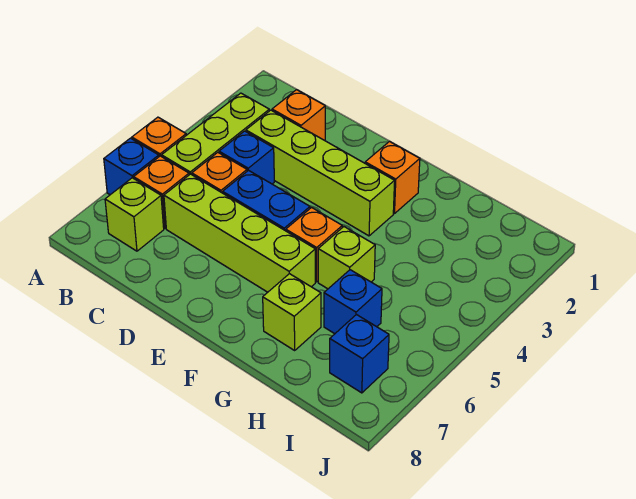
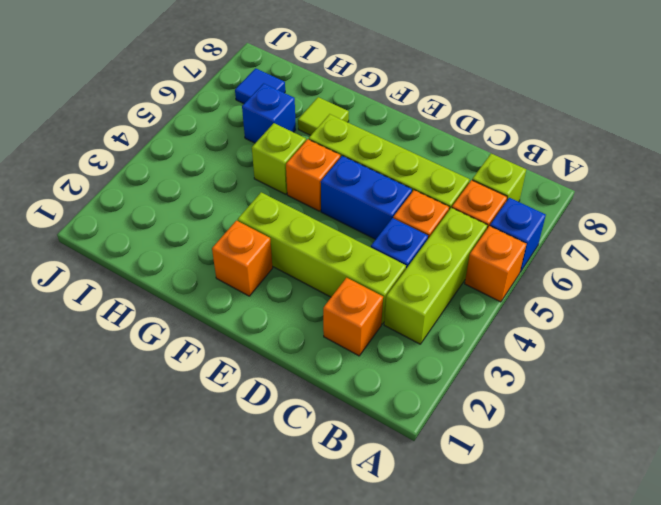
lime brick G7 level 1 -> lime tile G7 level 1
blue brick I7 level 1 -> blue tile I7 level 1

